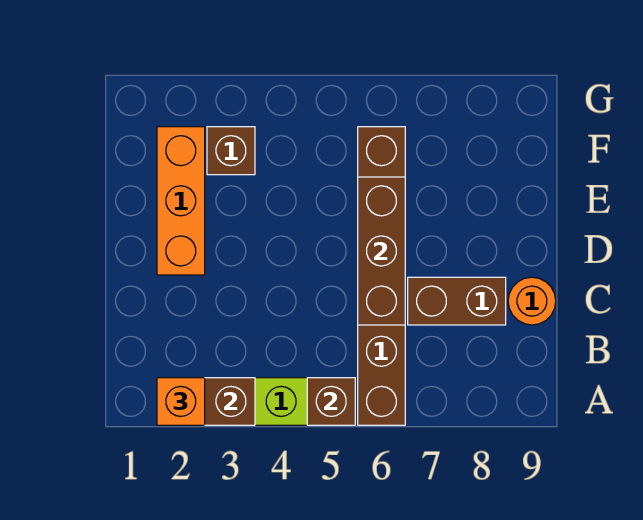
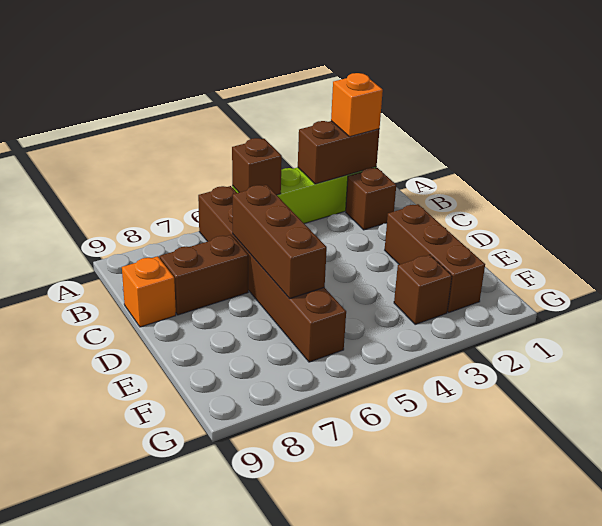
none -> brown brick B2 level 1
orange round brick C9 level 1 -> orange brick C9 level 1
orange brick D2:F2 level 1 -> brown brick D2:F2 level 1

